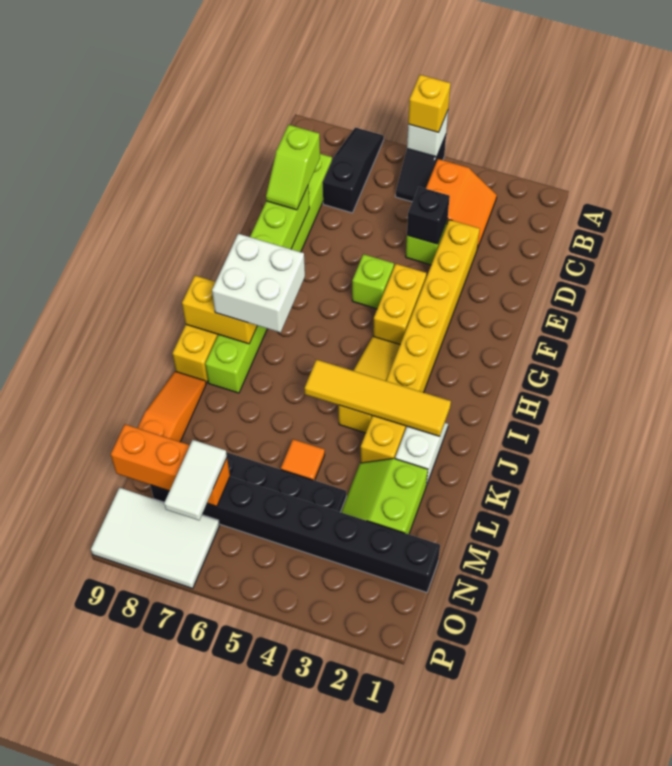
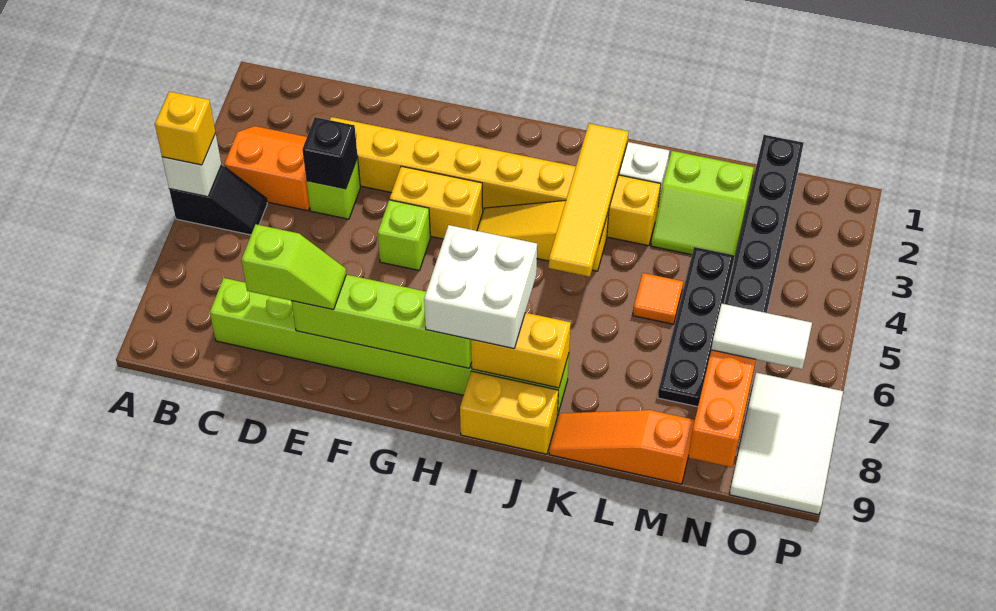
black slope A7:C7 level 1 top C -> none
yellow brick I8:I9 level 2 -> yellow brick I8:J8 level 2

